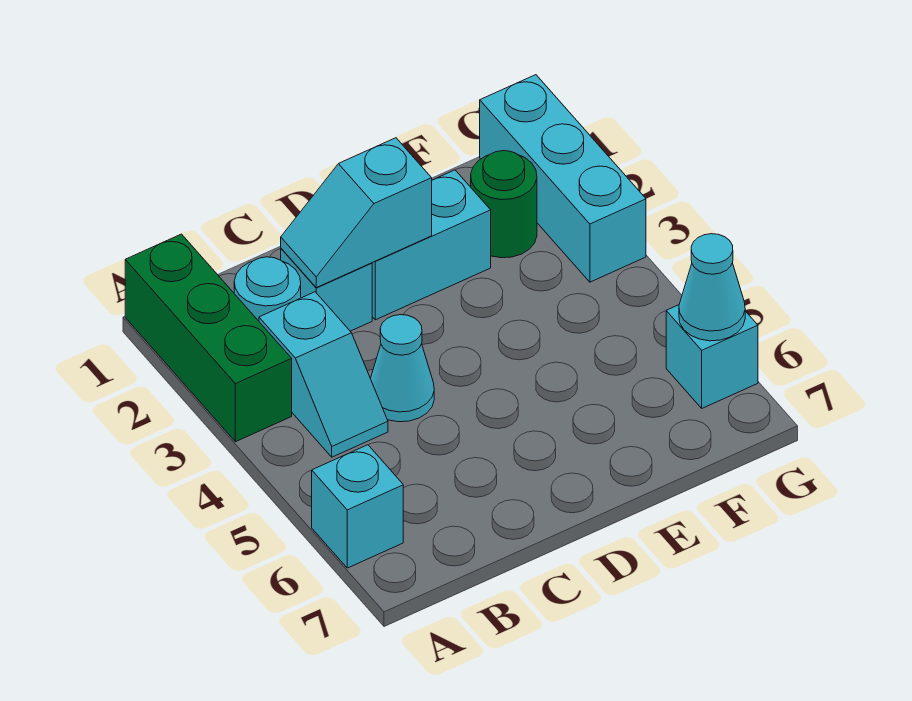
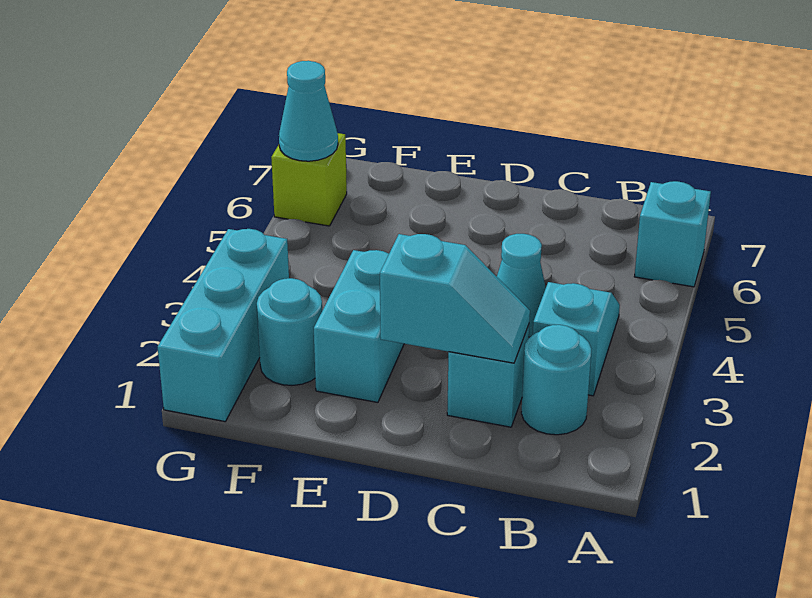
green brick A1:A3 level 1 -> none
cyan brick D2:E2 level 1 -> cyan brick E2:E3 level 1
green round brick F2 level 1 -> cyan round brick F2 level 1
cyan brick G6 level 1 -> lime brick G6 level 1

